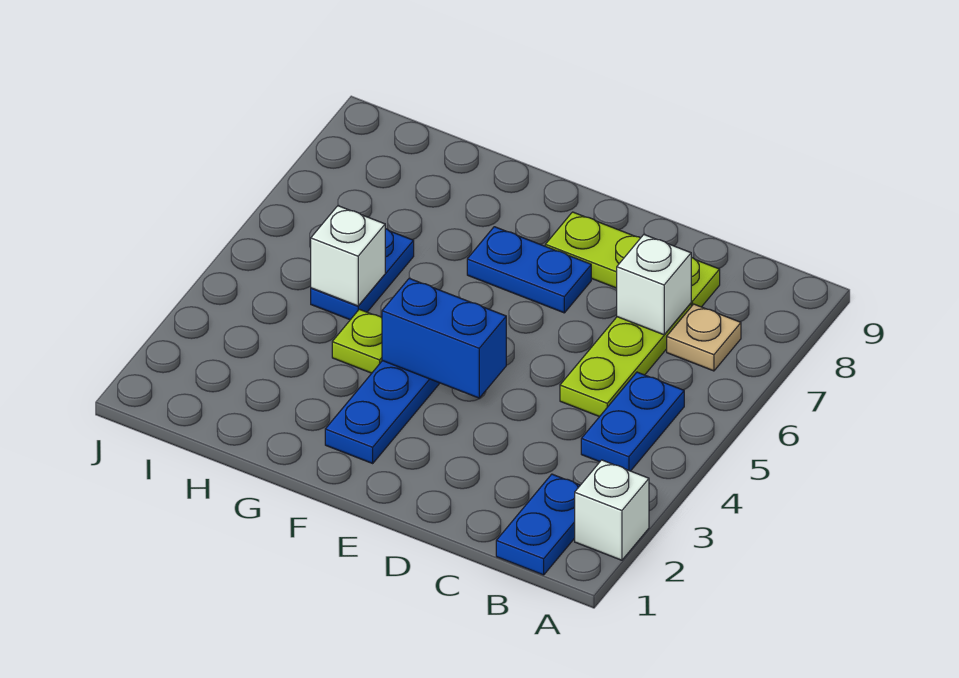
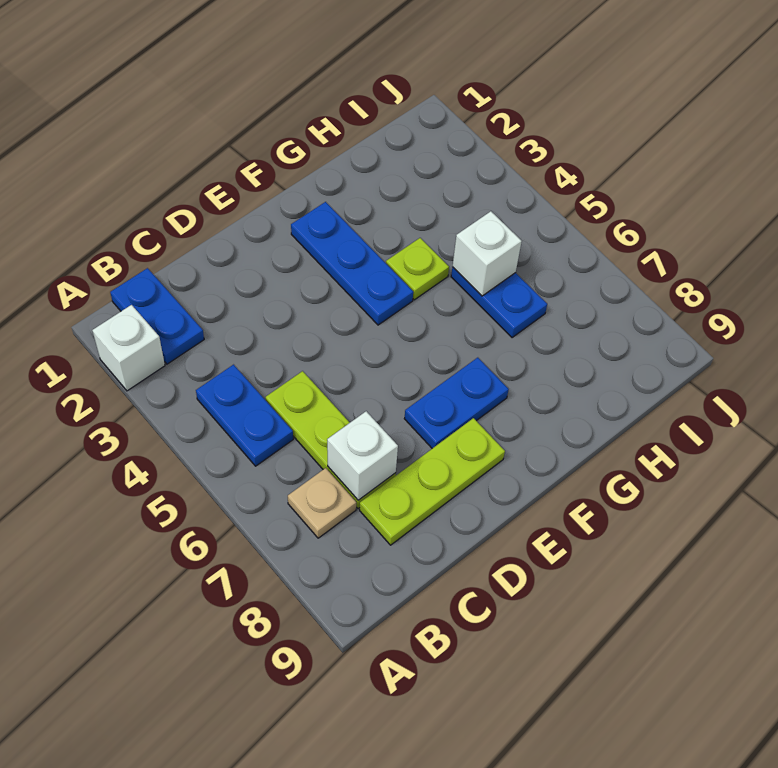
blue brick E4:F4 level 2 -> none

